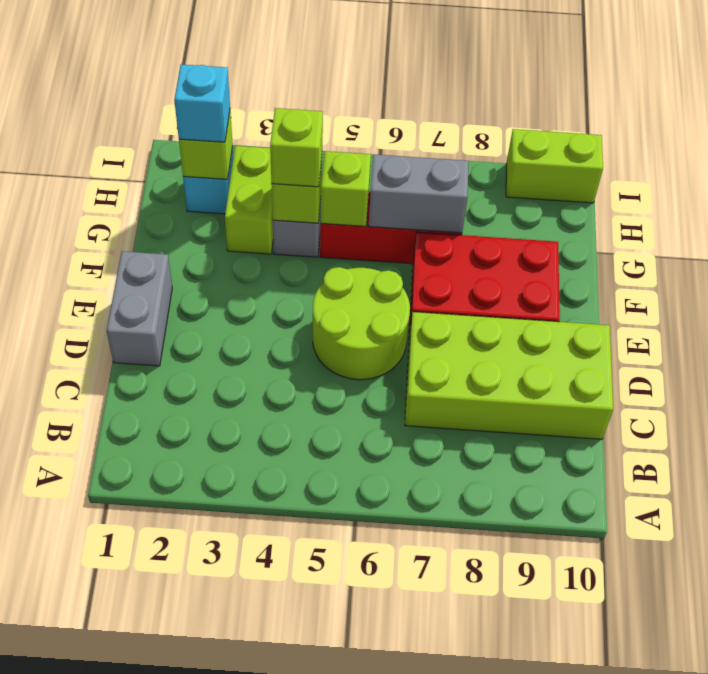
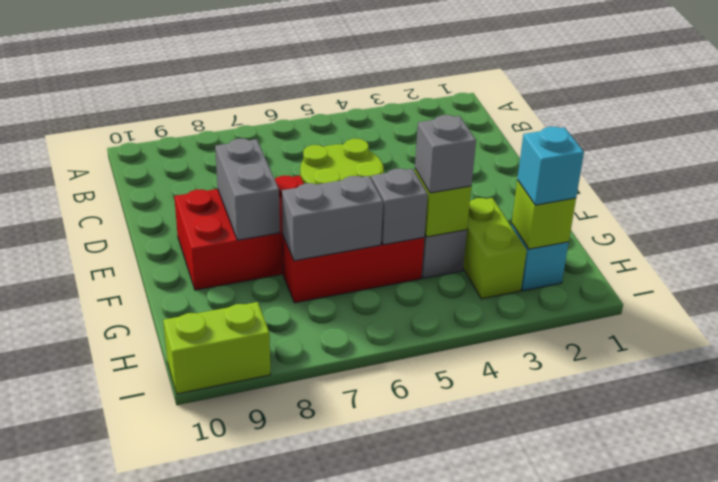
lime brick C7:D10 level 1 -> none
grey brick D1:E1 level 1 -> grey brick E8:F8 level 2
lime brick G4 level 3 -> grey brick G4 level 3
lime brick G5 level 2 -> grey brick G5 level 2

